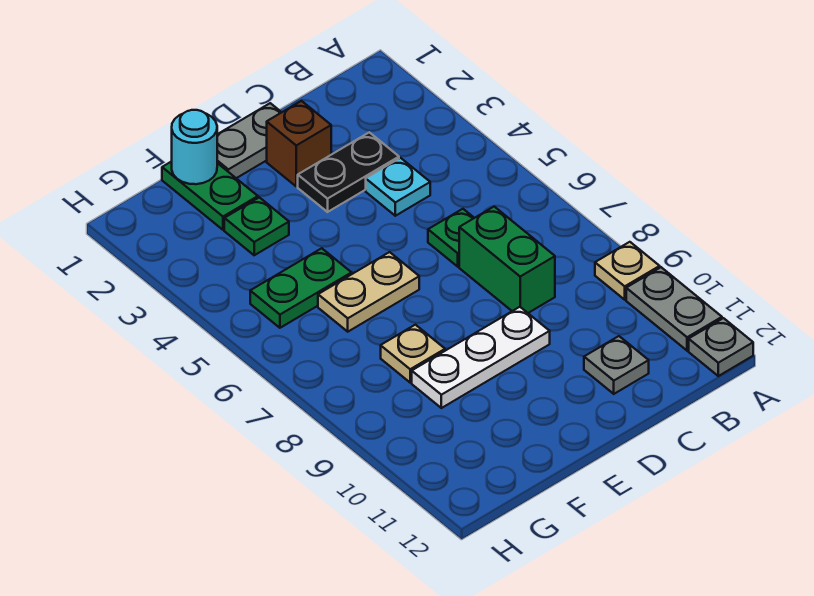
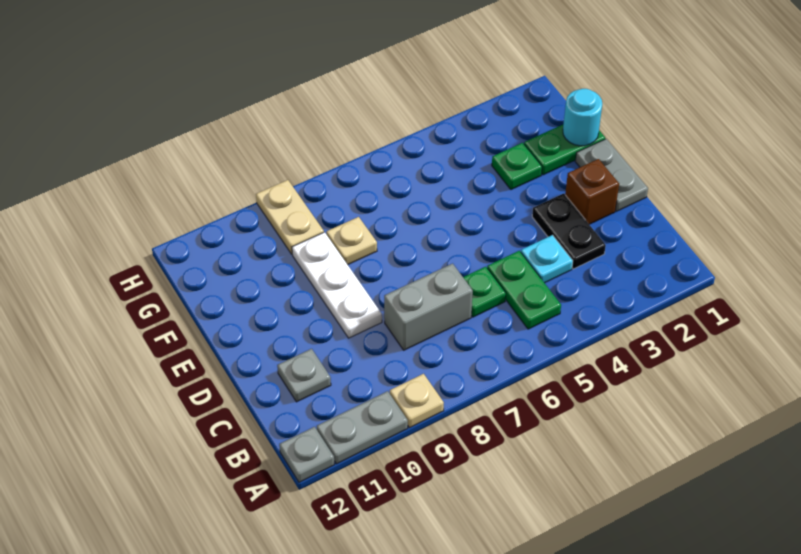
green brick C7:C8 level 1 -> grey brick C7:C8 level 1
tan plate E6:F6 level 1 -> tan plate G9:H9 level 1
green plate F5:G5 level 1 -> green plate B5:C5 level 1

